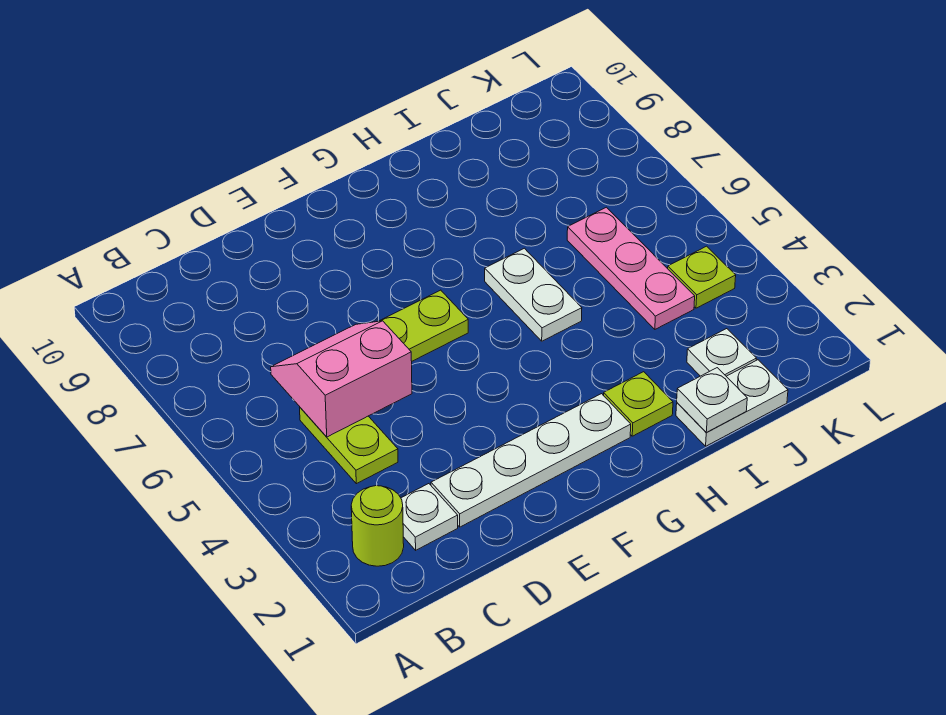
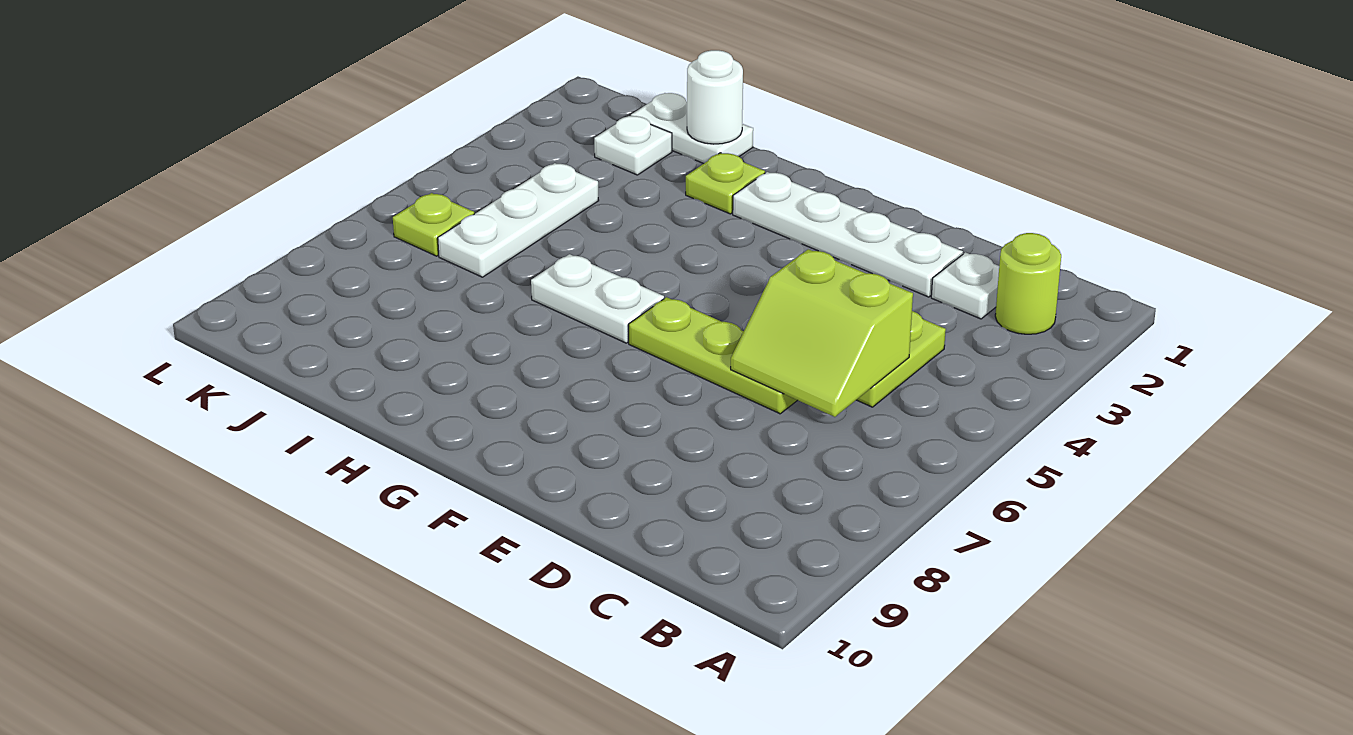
pink slope C5:D6 level 2 top 5 -> lime slope C5:D6 level 2 top 5
white plate H5:H6 level 1 -> white plate G6:H6 level 1
white plate I1 level 2 -> white round brick I1 level 2
pink plate J4:J6 level 1 -> white plate J4:J6 level 1
lime plate K4 level 1 -> lime plate K6 level 1

